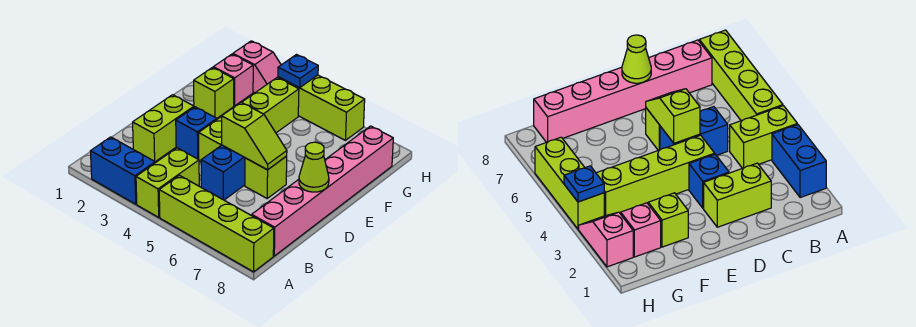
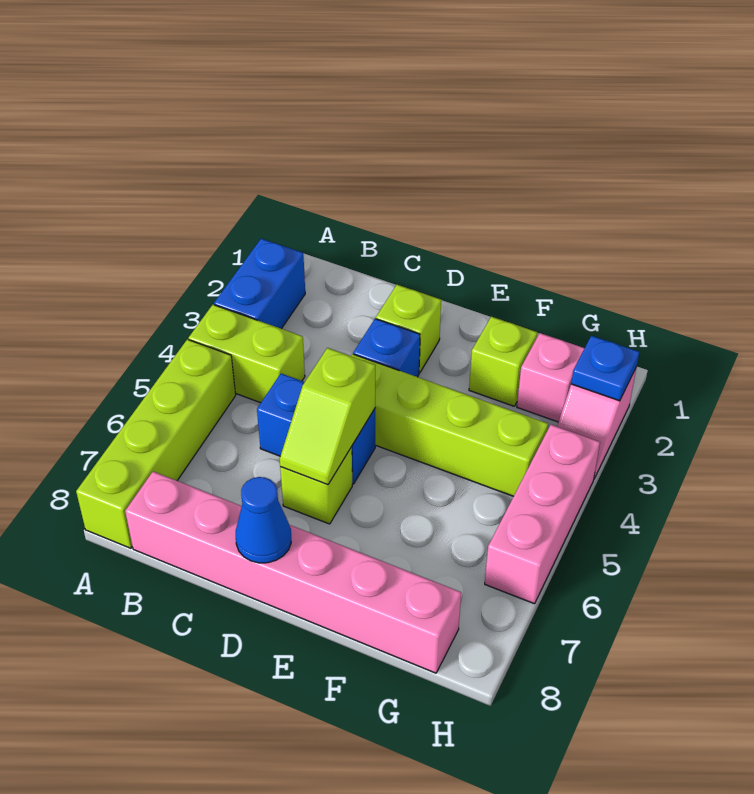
lime brick C2:D2 level 1 -> lime brick D2 level 1
lime cone D8 level 2 -> blue cone D8 level 2
lime brick H4:H6 level 1 -> pink brick H4:H6 level 1
blue plate H4 level 2 -> blue plate H2 level 2

